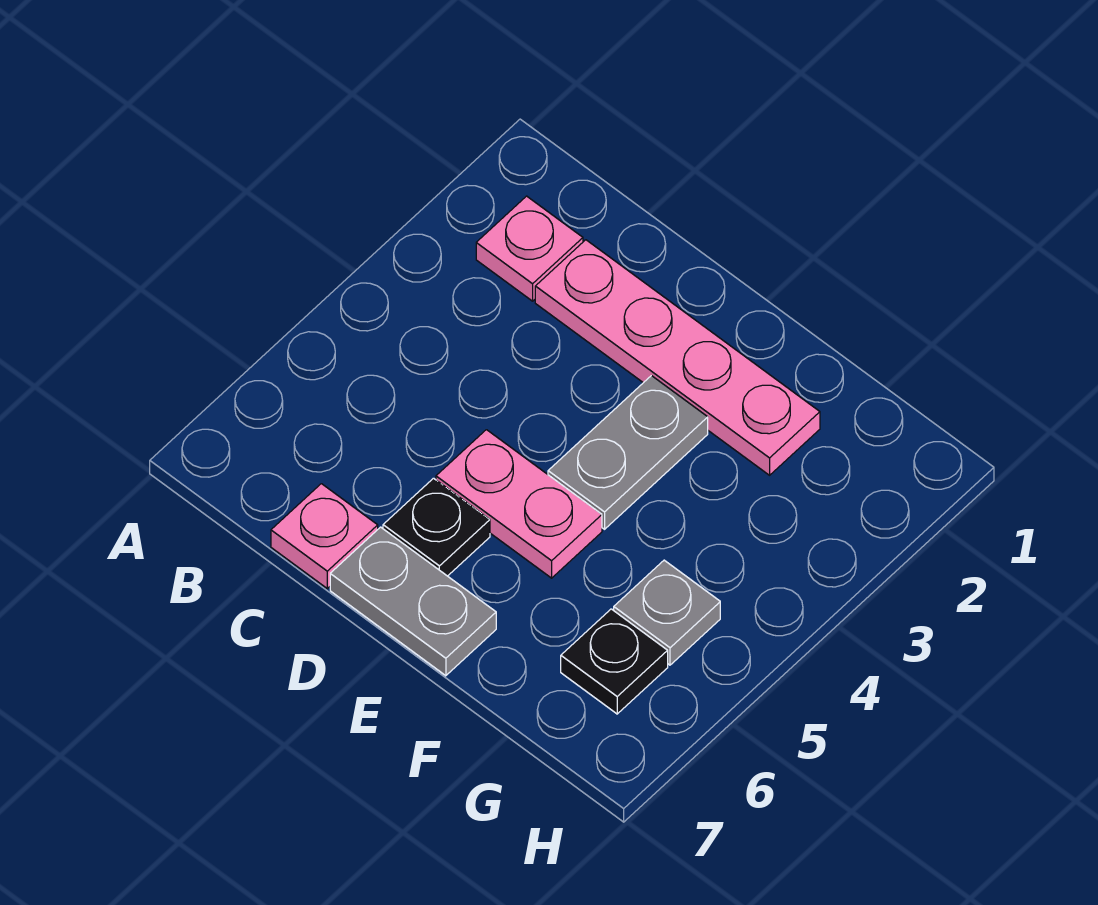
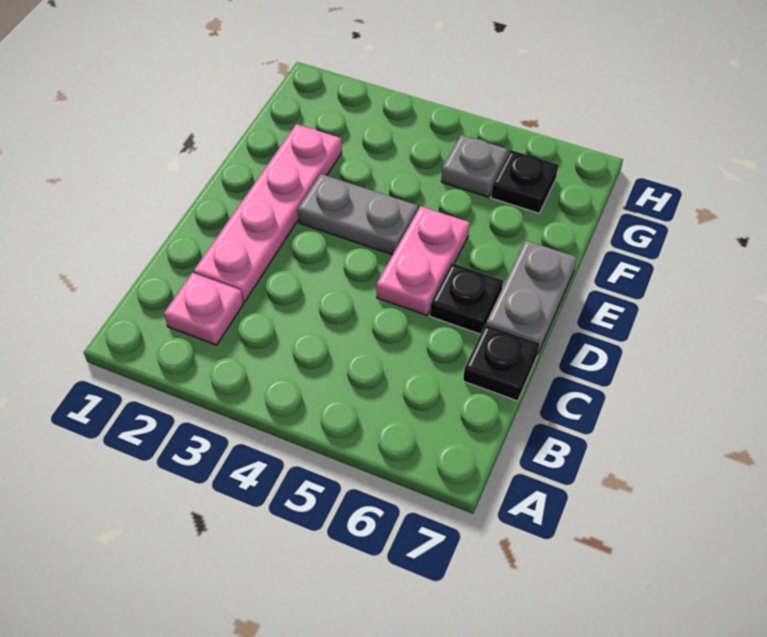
pink plate C7 level 1 -> black plate C7 level 1

